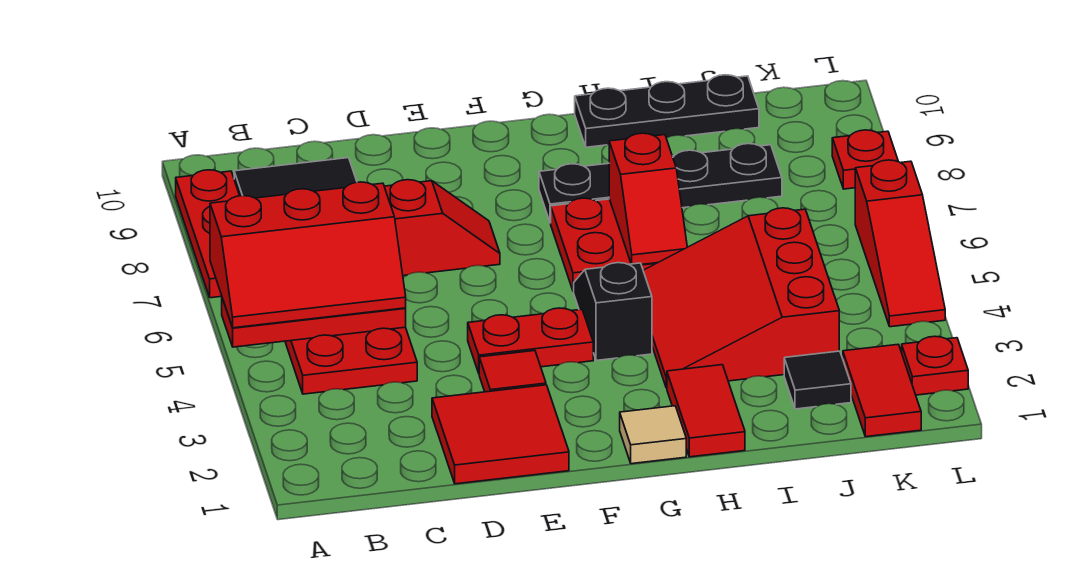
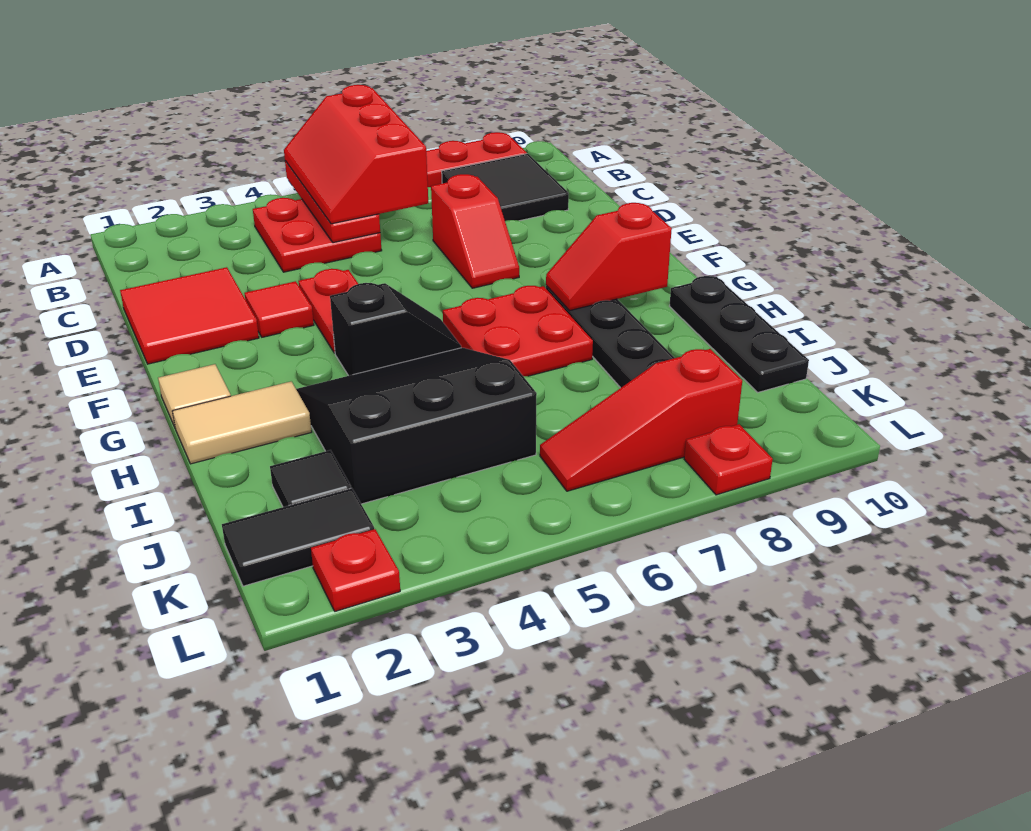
red tile H1:H2 level 1 -> tan tile H1:H2 level 1
red slope H3:J5 level 1 top J -> black slope H3:J5 level 1 top J
red slope H6:H7 level 2 top 7 -> red slope G8:G9 level 2 top 9
red tile K1:K2 level 1 -> black tile K1:K2 level 1
red slope L4:L6 level 1 top 6 -> red slope K6:K8 level 1 top 8

